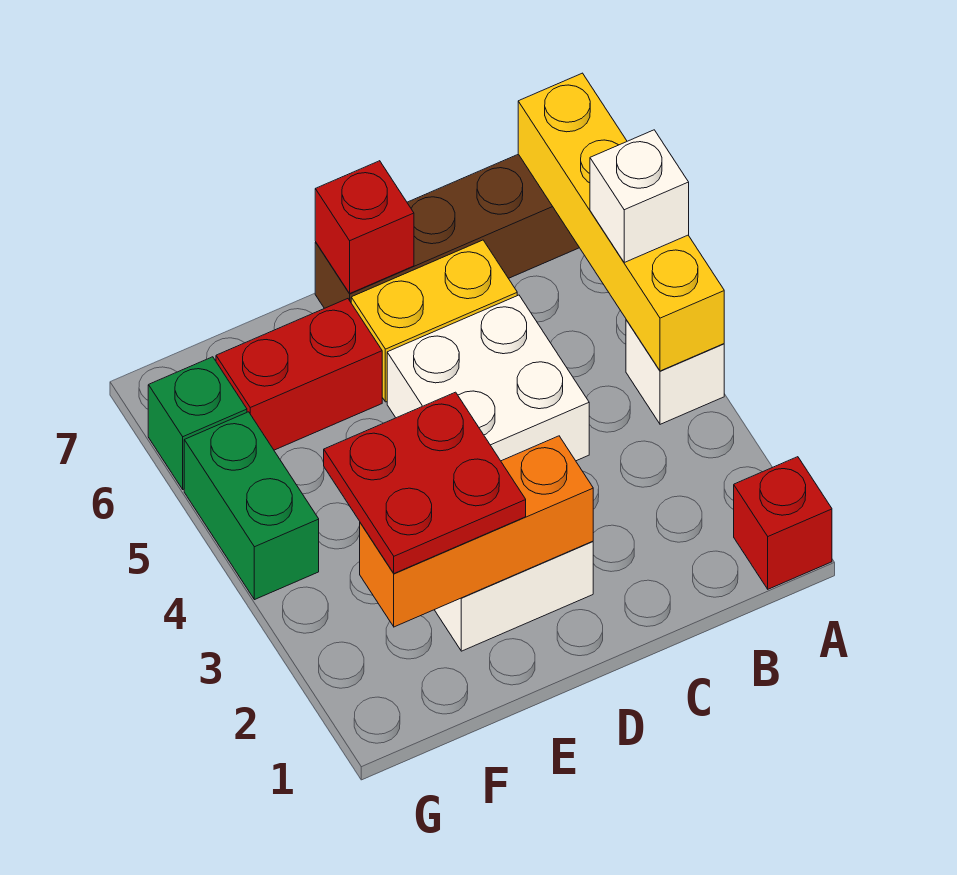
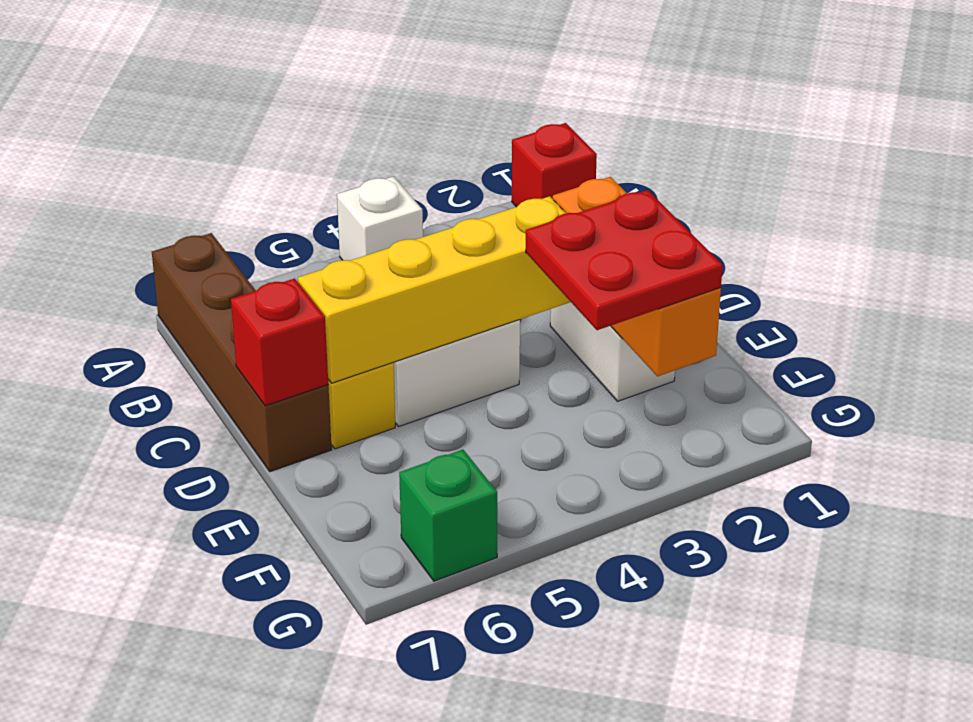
yellow brick A4:A7 level 2 -> yellow brick D3:D6 level 2
white brick A5 level 3 -> none
red brick E6:F6 level 1 -> none
green brick G4:G5 level 1 -> none

